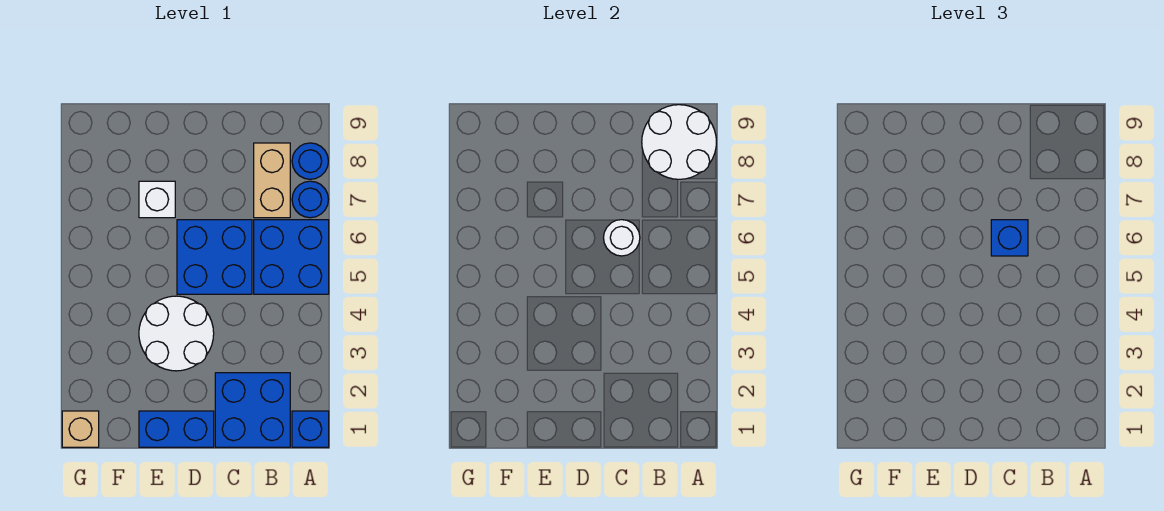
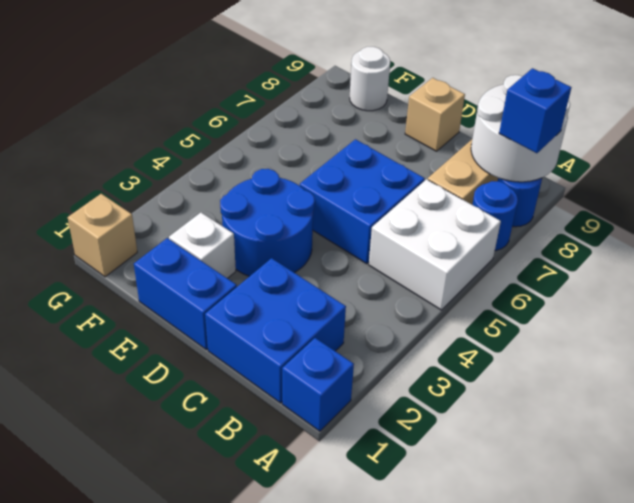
blue brick A5:B6 level 1 -> white brick A5:B6 level 1
white round brick C6 level 2 -> white round brick F9 level 1
blue brick C6 level 3 -> blue brick A8 level 3
white round brick D3:E4 level 1 -> blue round brick D3:E4 level 1
none -> tan brick D9 level 1
white brick E7 level 1 -> white brick E2 level 1

